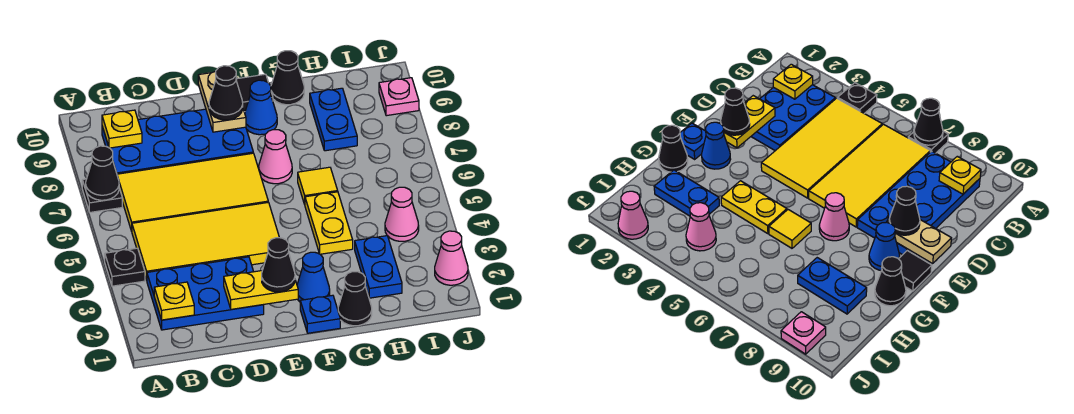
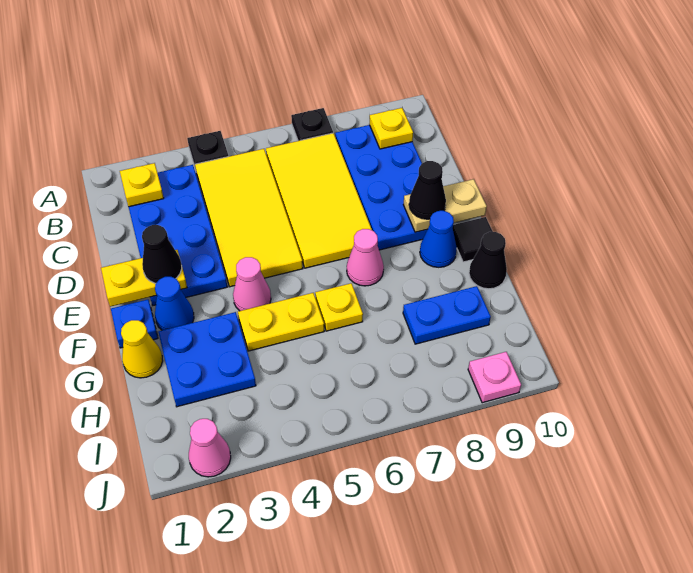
black cone A7 level 2 -> none
blue plate B2:D3 level 1 -> blue plate B2:E3 level 1
yellow plate D2:E2 level 2 -> yellow plate E1:E2 level 2
black cone G1 level 1 -> yellow cone G1 level 1
yellow tile G6 level 1 -> yellow plate G6 level 1
blue plate H2:H3 level 1 -> blue plate G2:H3 level 1
pink cone I4 level 1 -> pink cone F4 level 1

